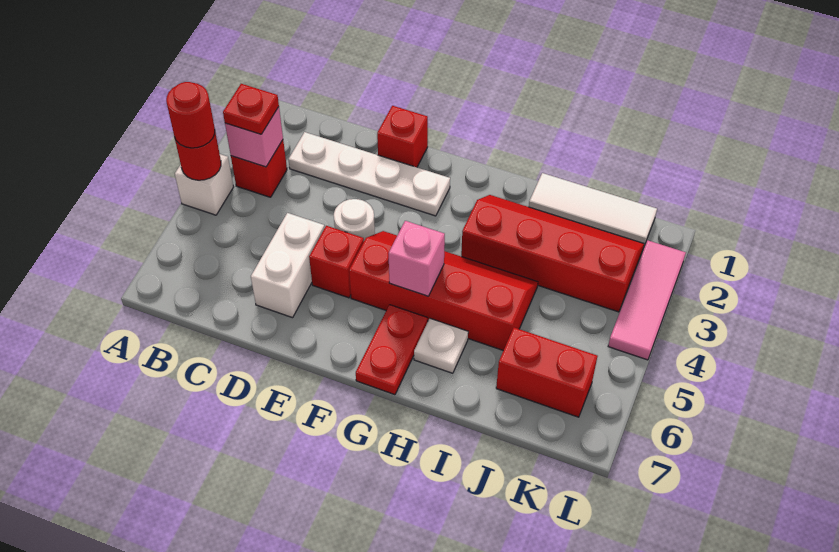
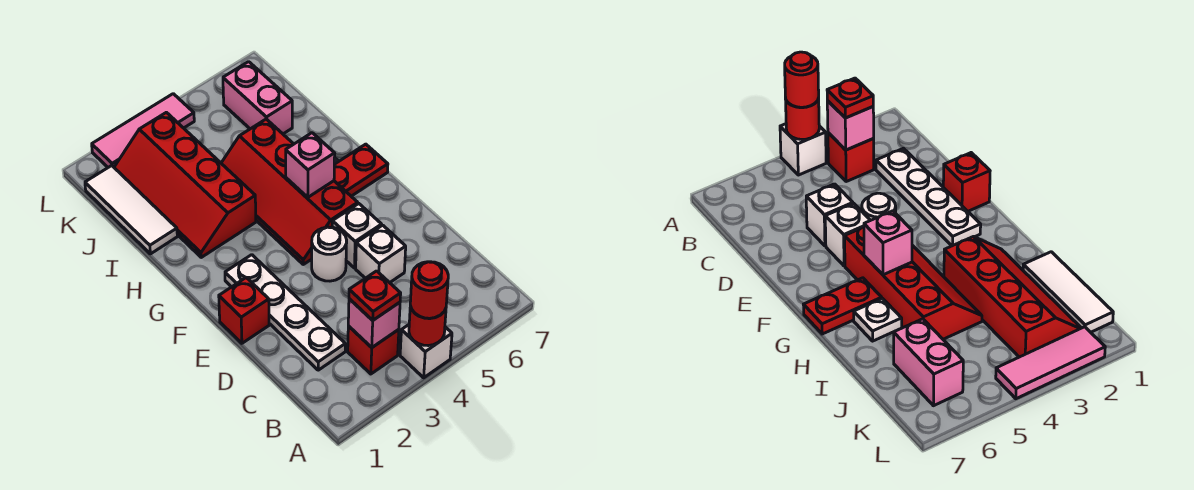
white brick D5:D6 level 1 -> white brick D5 level 1
red brick E5 level 1 -> white brick E5 level 1
red brick J6:K6 level 1 -> pink brick J6:K6 level 1

